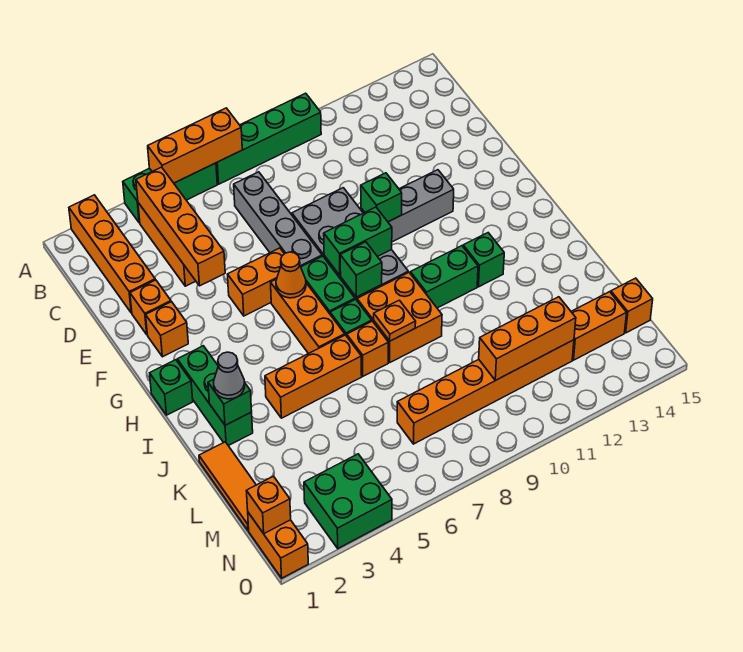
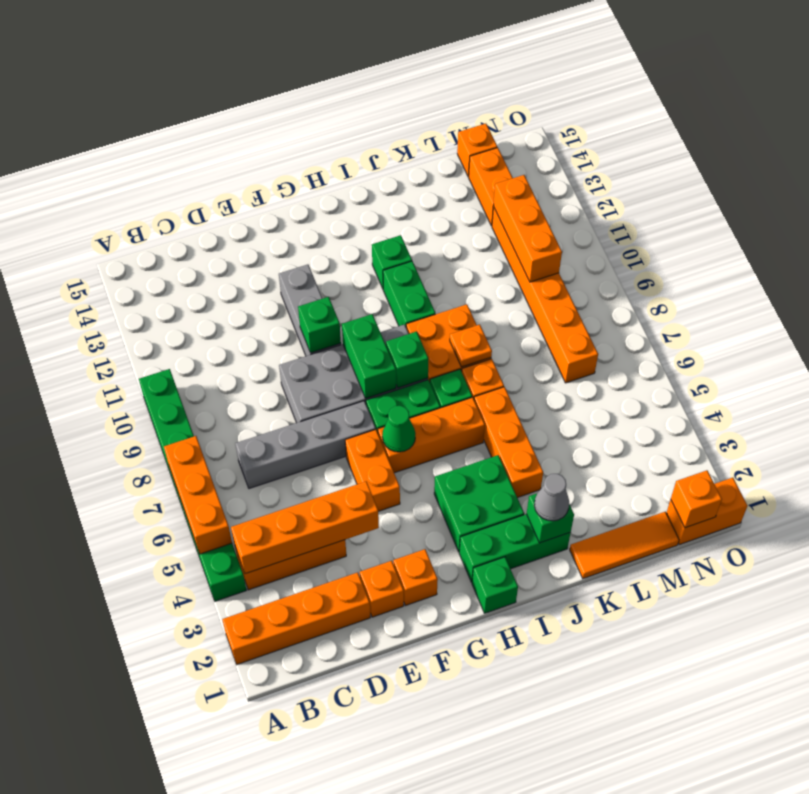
orange cone G6 level 2 -> green cone G6 level 2
green brick N3:O4 level 1 -> green brick H3:I4 level 1

